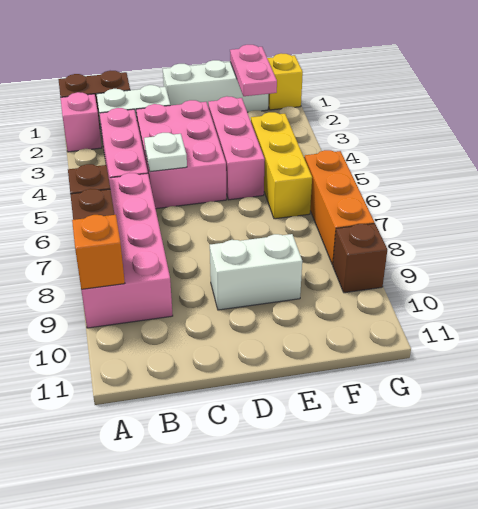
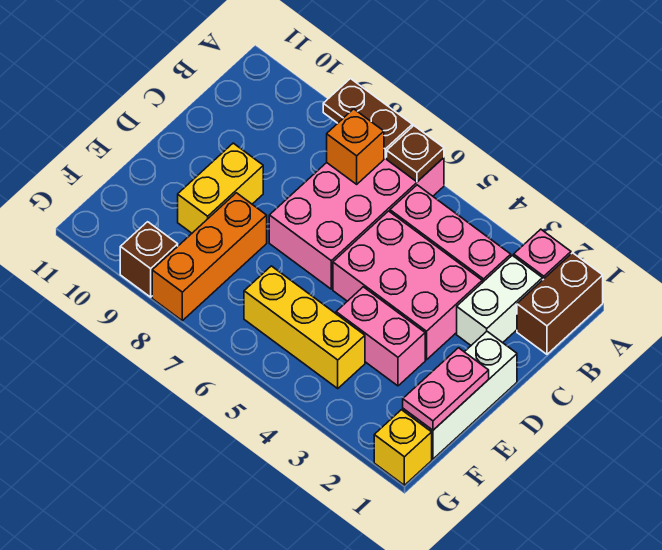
pink brick A6:B9 level 1 -> pink brick A6:D7 level 1
orange brick A9 level 2 -> orange brick B7 level 2
white plate C5 level 2 -> none
white brick D9:E9 level 1 -> yellow brick D9:E9 level 1
pink brick E3:E5 level 1 -> pink brick E3:E4 level 1
pink plate F1:F2 level 2 -> pink plate E1:F1 level 2
orange brick G6:G8 level 1 -> orange brick E8:G8 level 1

